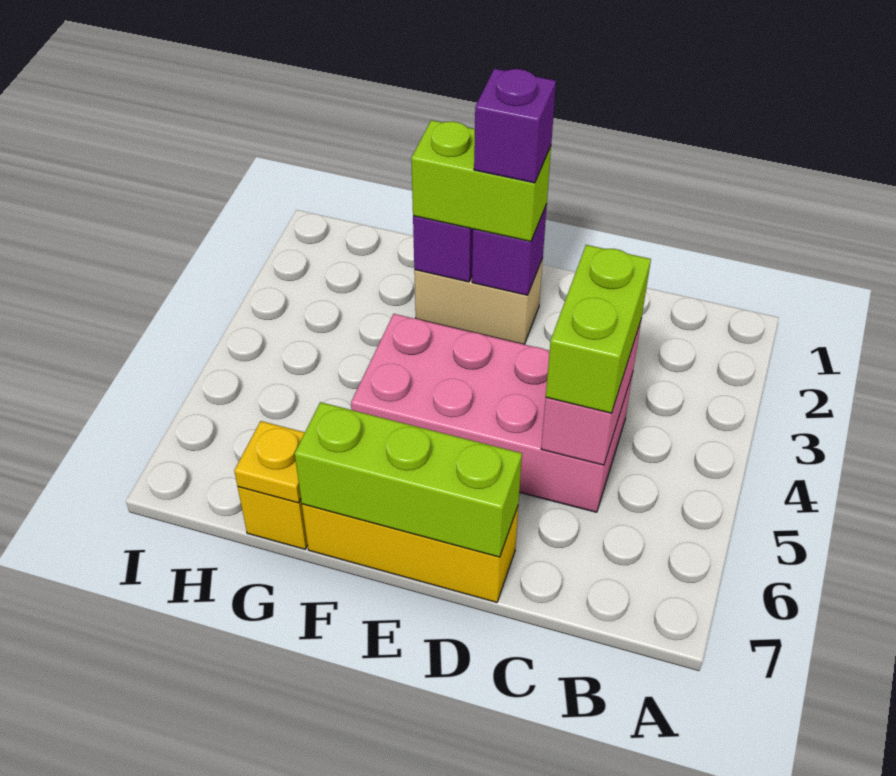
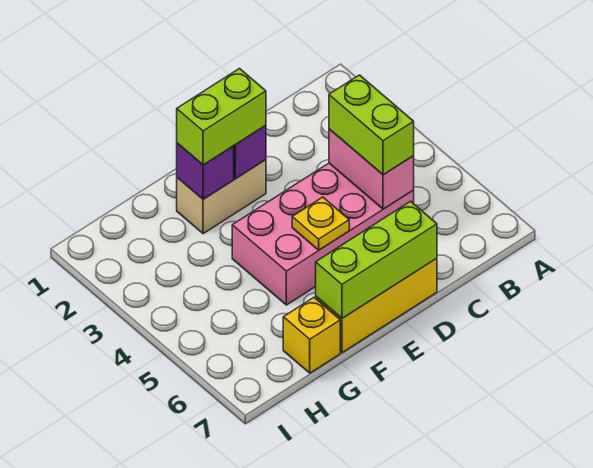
purple brick E2 level 4 -> none
yellow plate G7 level 2 -> yellow plate E5 level 2

